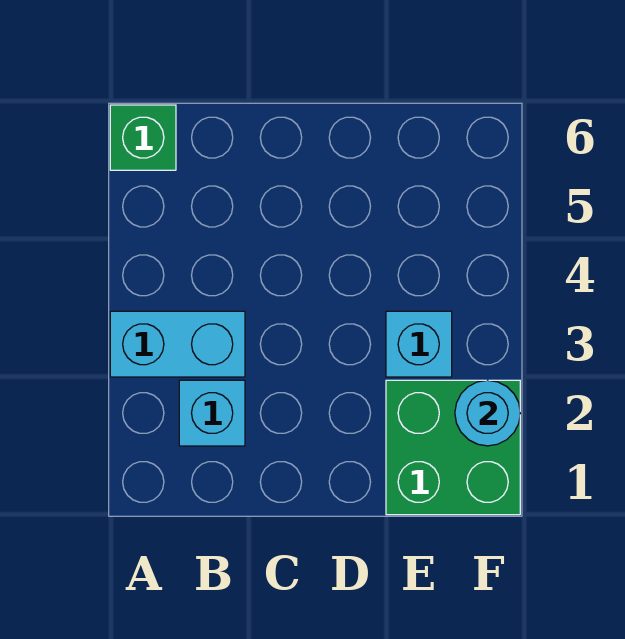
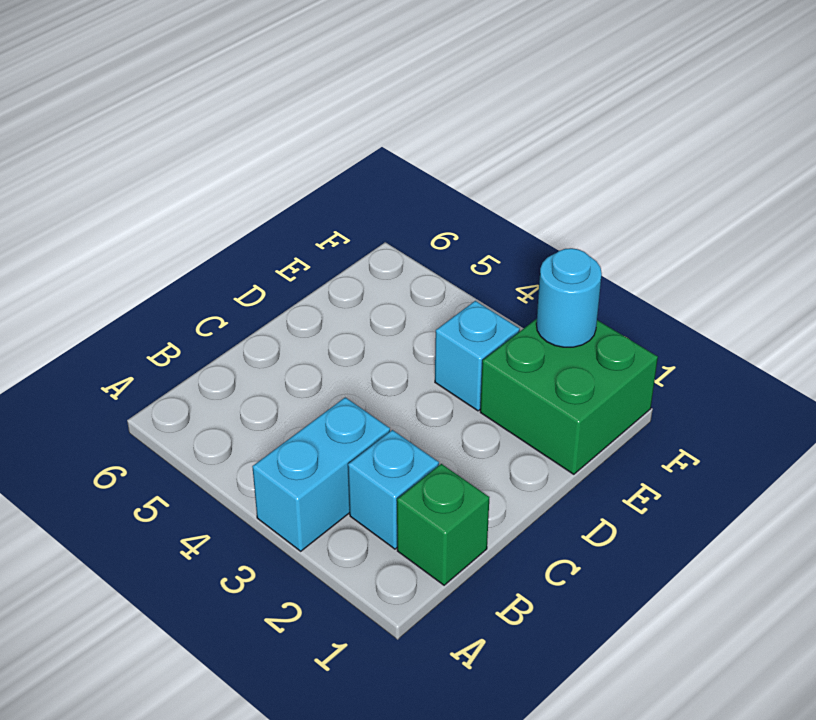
green brick A6 level 1 -> green brick B1 level 1

